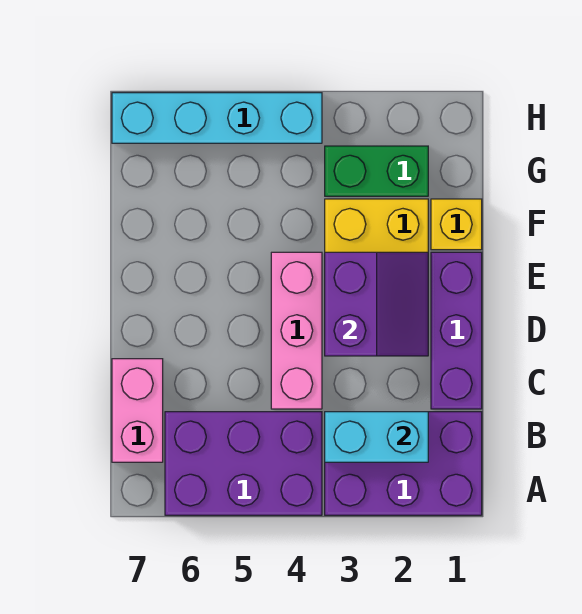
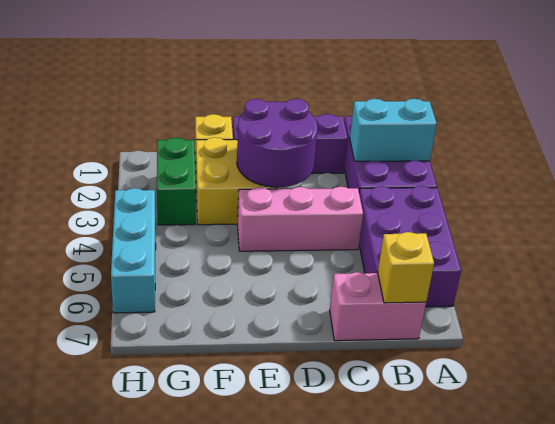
cyan brick B2:B3 level 2 -> cyan brick A2:B2 level 2
none -> yellow brick B7 level 2
purple slope D2:E3 level 2 top 3 -> purple round brick D2:E3 level 2
cyan brick H4:H7 level 1 -> cyan brick H4:H6 level 1

